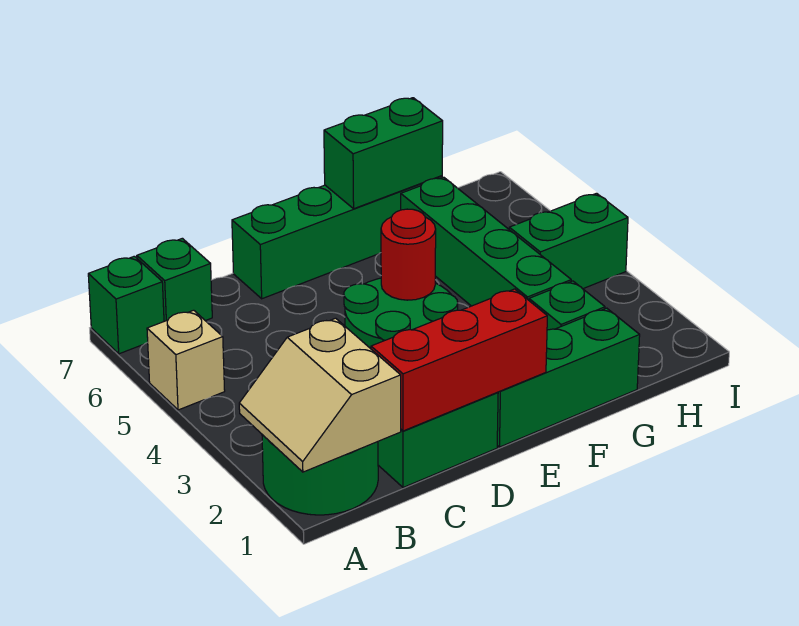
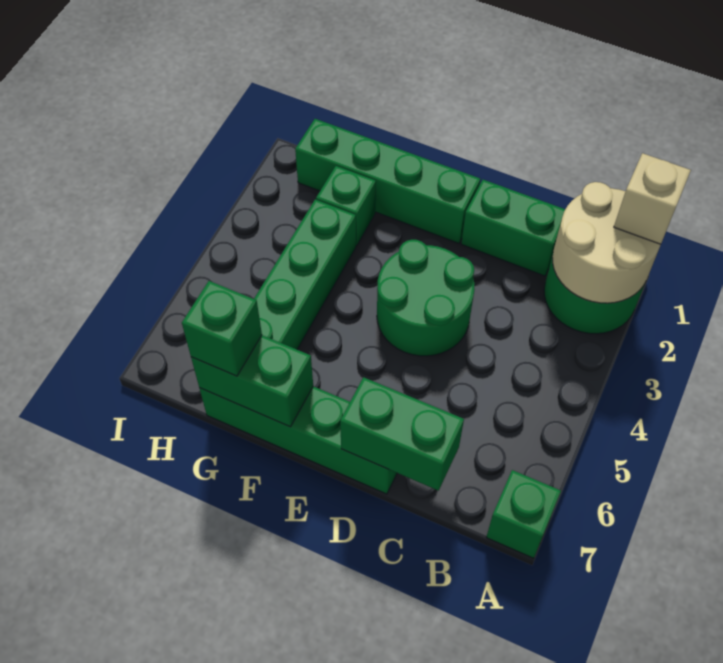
tan slope A1:B2 level 2 top B -> tan round brick A1:B2 level 2
tan brick A5 level 1 -> tan brick A1 level 3
green brick B7 level 1 -> green brick G7 level 3
red brick C1:E1 level 2 -> none
green brick E1:G1 level 1 -> green brick E1:H1 level 1
red round brick E4 level 2 -> none
green brick H4:I4 level 1 -> green brick C7:D7 level 2

